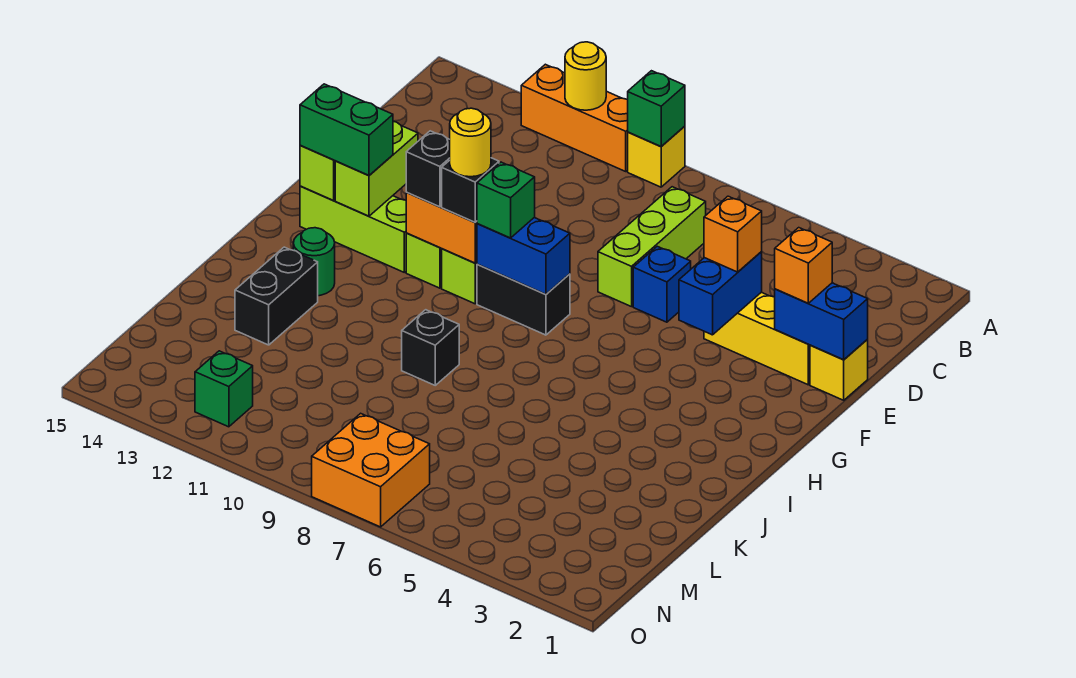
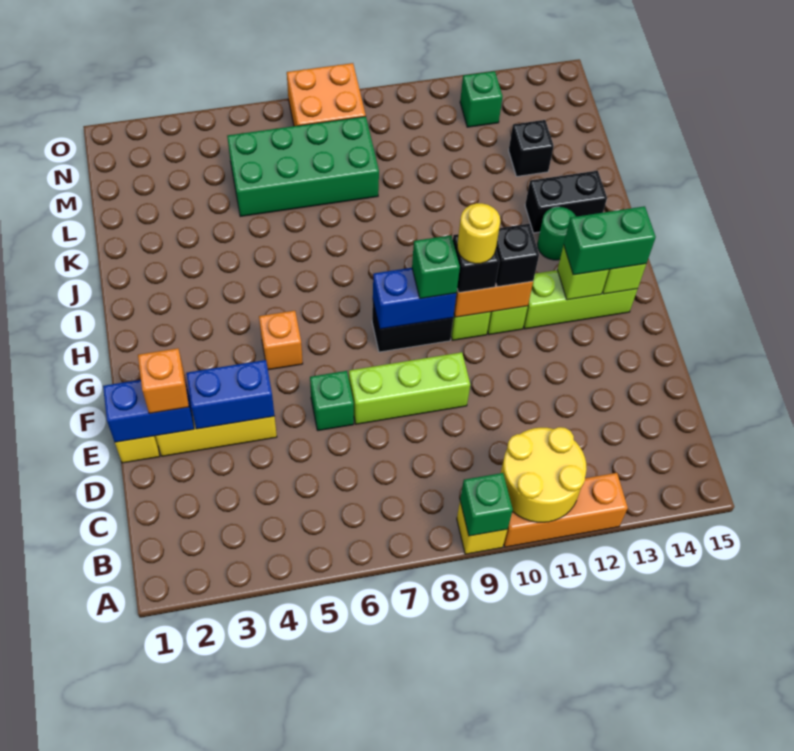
yellow round brick A11 level 2 -> yellow round brick A10:B11 level 2
lime brick C7:E7 level 1 -> lime brick E7:E9 level 1
blue brick E4:F4 level 2 -> blue brick E3:E4 level 2
orange brick E4 level 3 -> orange brick G5 level 1
blue brick E6 level 1 -> green brick E6 level 1
lime brick F13:G13 level 2 -> lime brick G13 level 2
black brick J9 level 1 -> black brick L13 level 1
black brick J13:K13 level 1 -> black brick J13:J14 level 1
none -> green brick L5:M8 level 1

